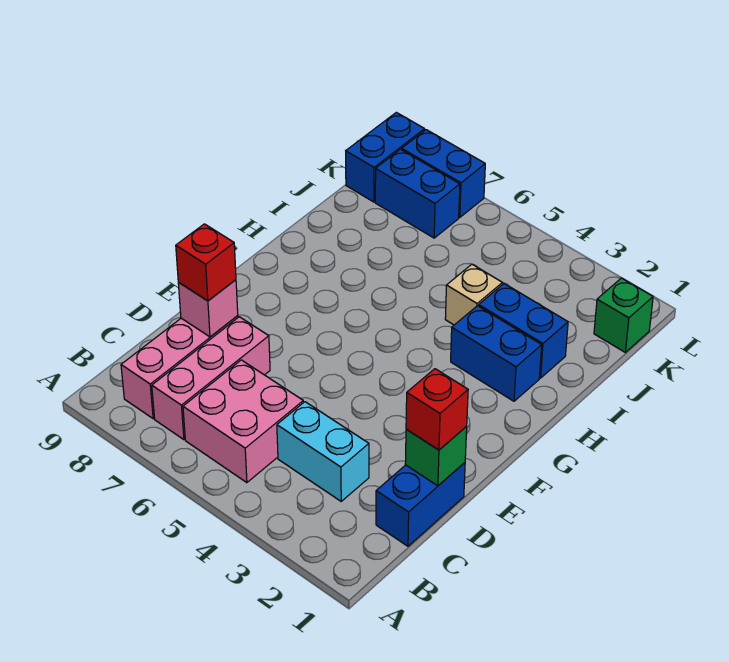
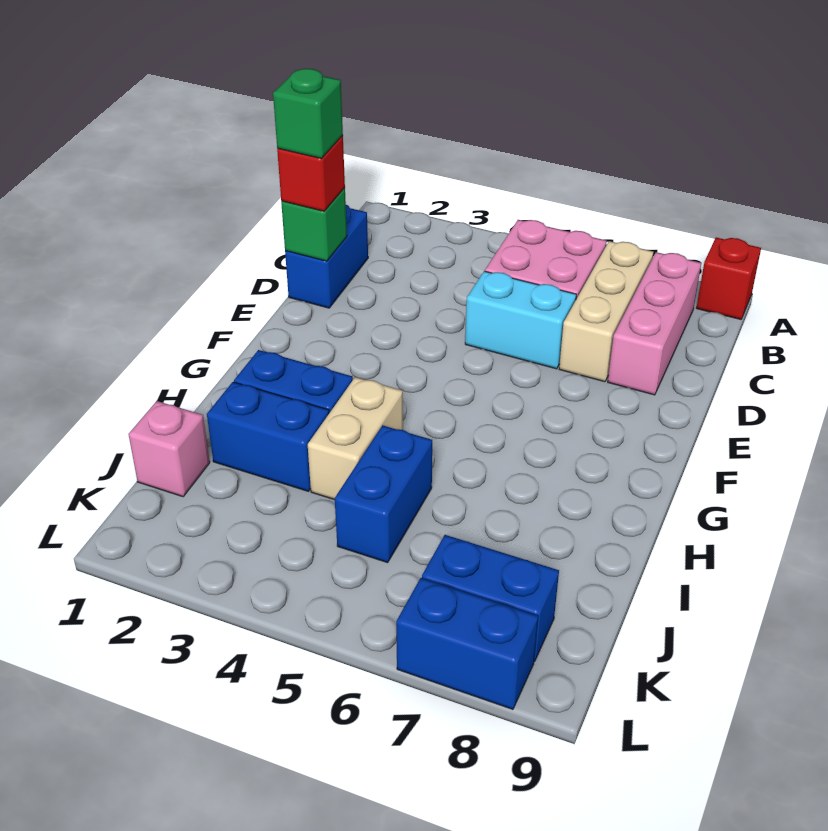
pink brick B7:D7 level 1 -> tan brick B7:D7 level 1
cyan brick C3:C4 level 1 -> cyan brick D5:D6 level 1
pink brick D8 level 2 -> pink brick J1 level 1
red brick D8 level 3 -> red brick A9 level 1
tan brick I4 level 1 -> tan brick H4:I4 level 1
green brick K1 level 1 -> green brick D1 level 4
blue brick K9:L9 level 1 -> blue brick I5:J5 level 1

